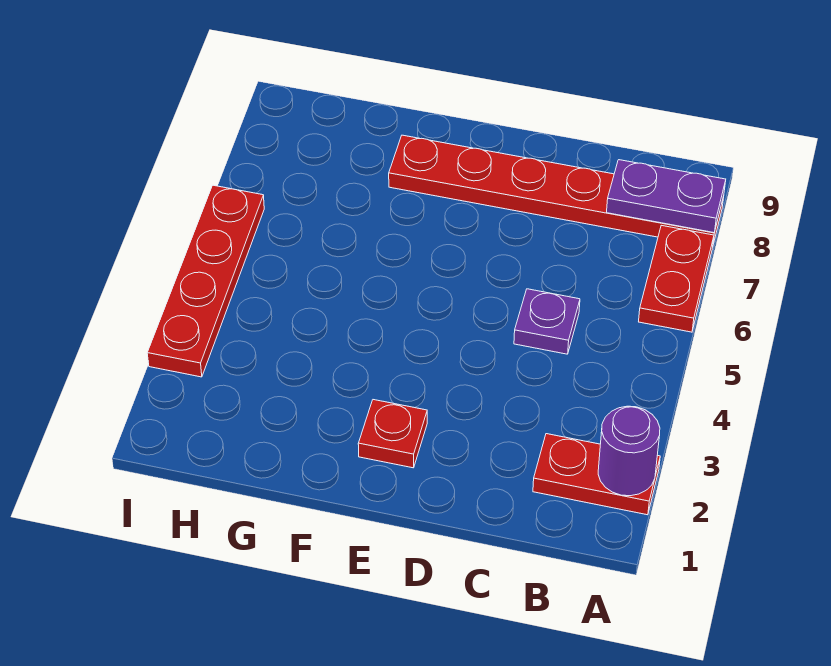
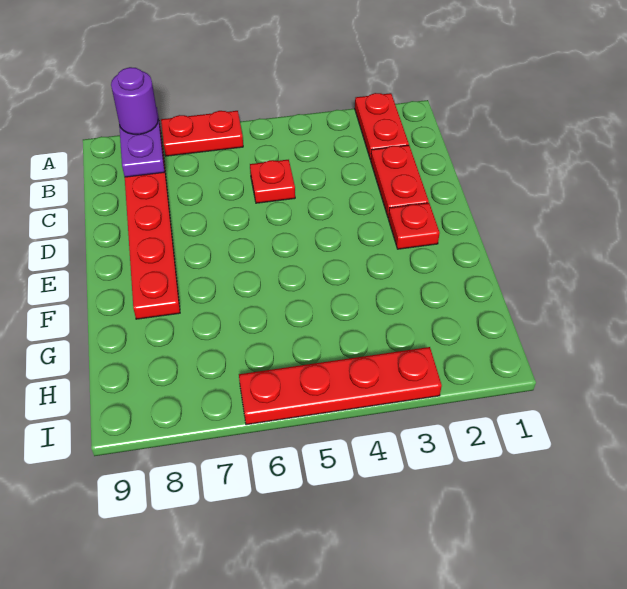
purple round brick A2 level 2 -> purple round brick A8 level 3
none -> red plate C2:D2 level 1
purple plate C5 level 1 -> red plate C5 level 1

